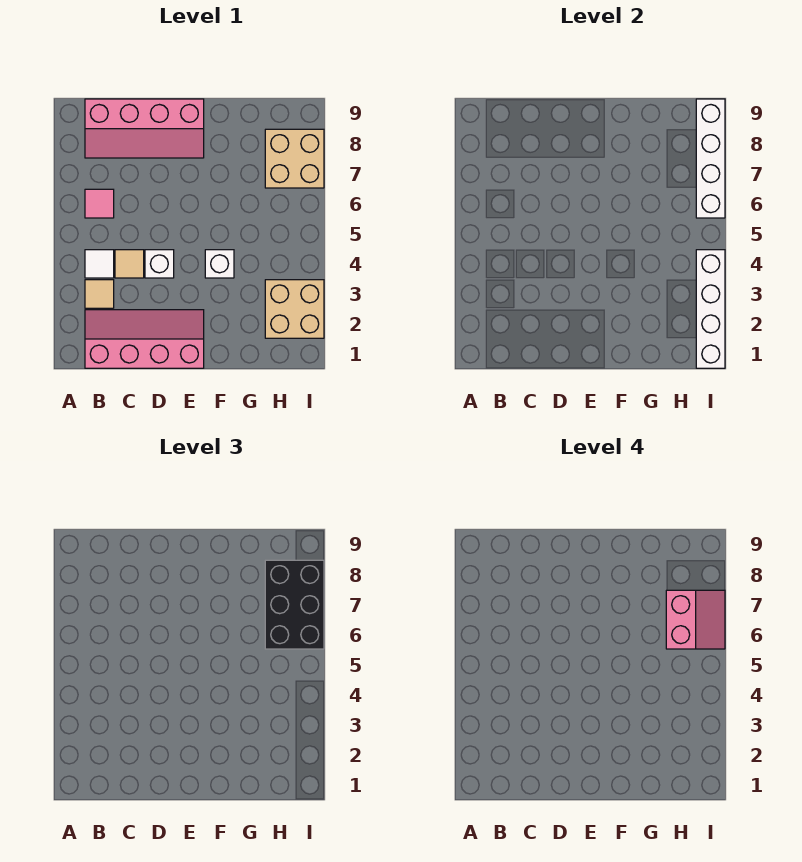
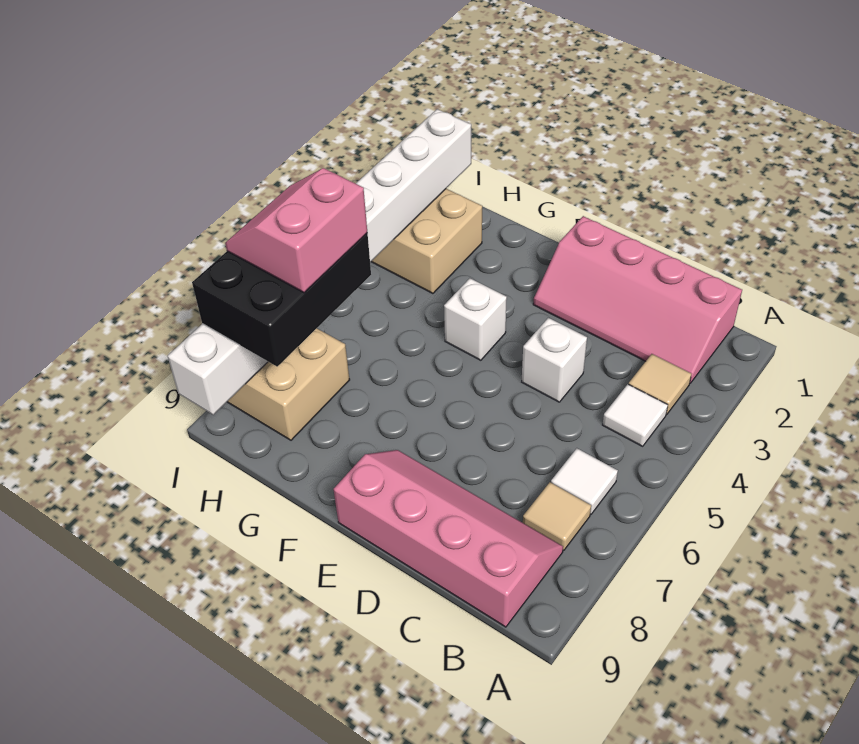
pink tile B6 level 1 -> white tile B6 level 1
tan tile C4 level 1 -> tan tile B7 level 1

